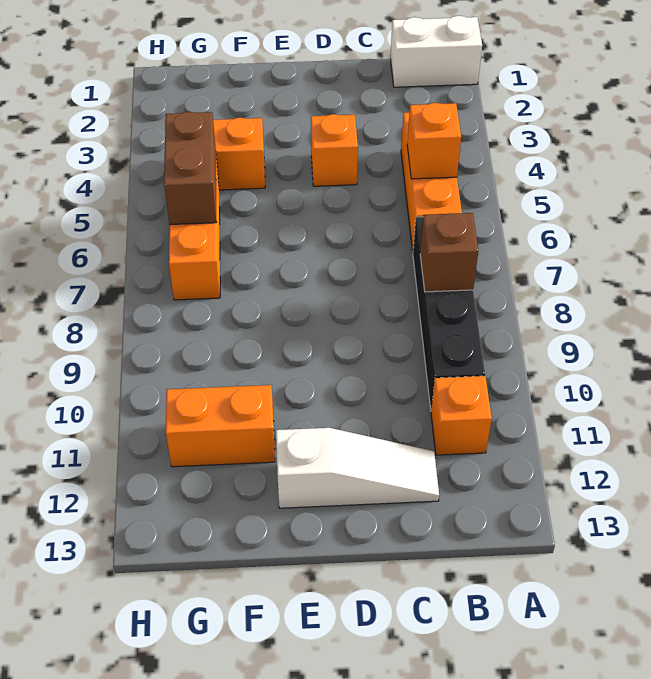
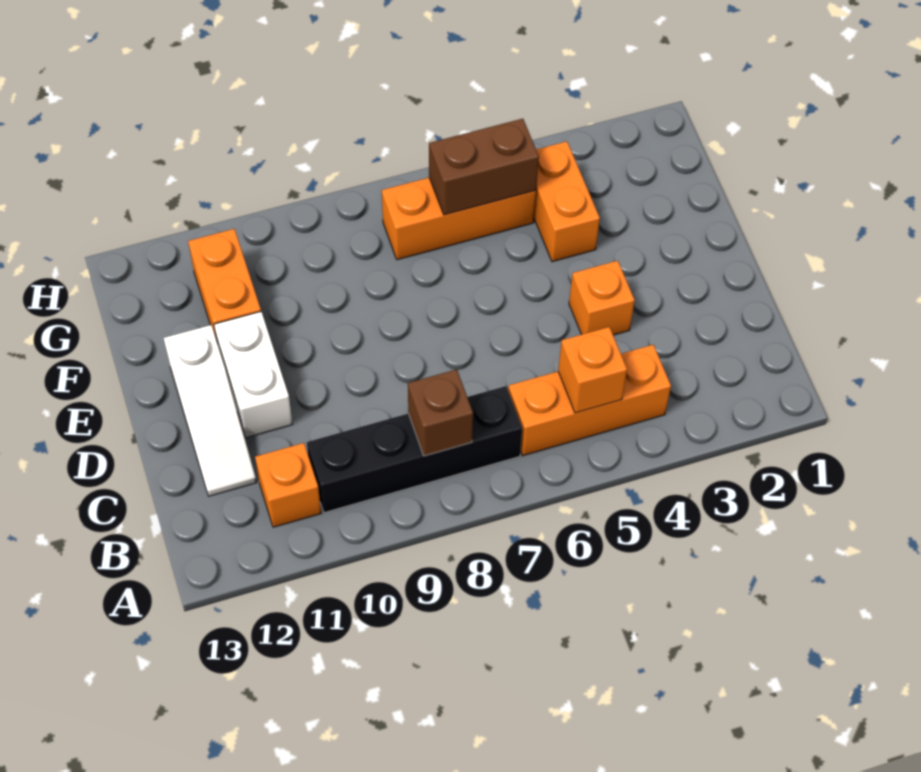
white brick A1:B1 level 1 -> white brick D11:E11 level 1

